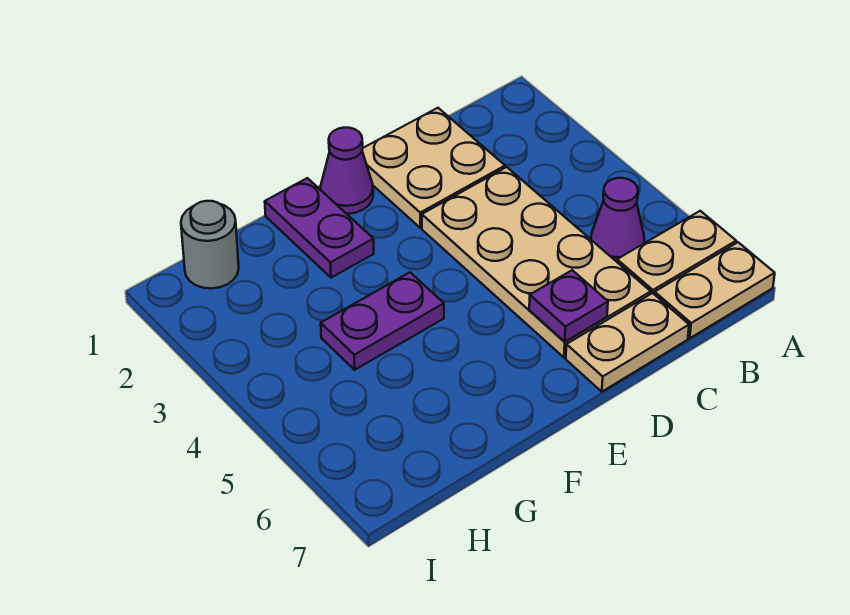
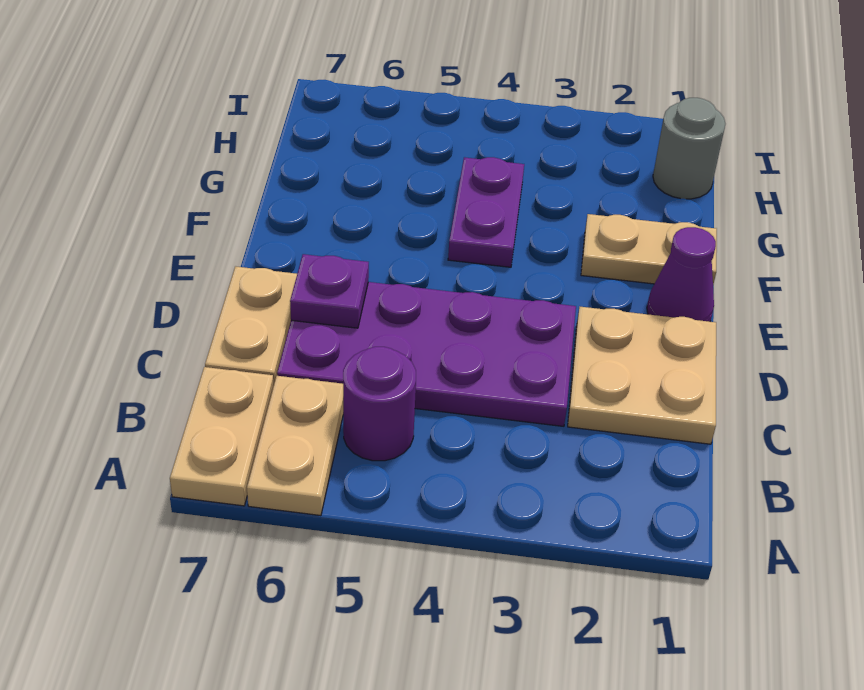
purple cone B5 level 1 -> purple round brick B5 level 1
tan plate C3:D6 level 1 -> purple plate C3:D6 level 1
purple plate F1:F2 level 1 -> tan plate F1:F2 level 1

